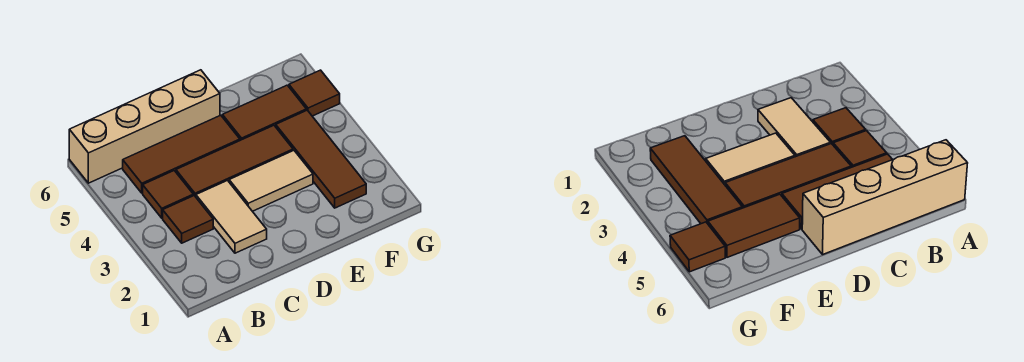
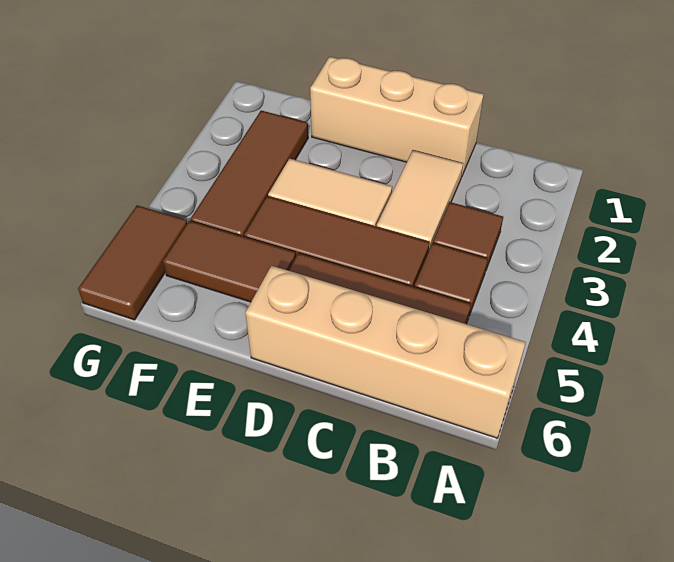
none -> tan brick C1:E1 level 1
brown tile G5 level 1 -> brown tile G5:G6 level 1

